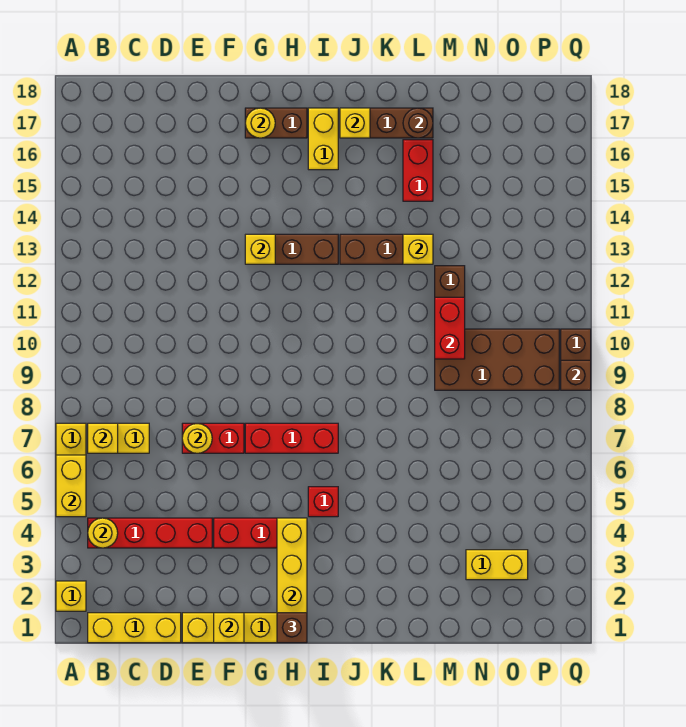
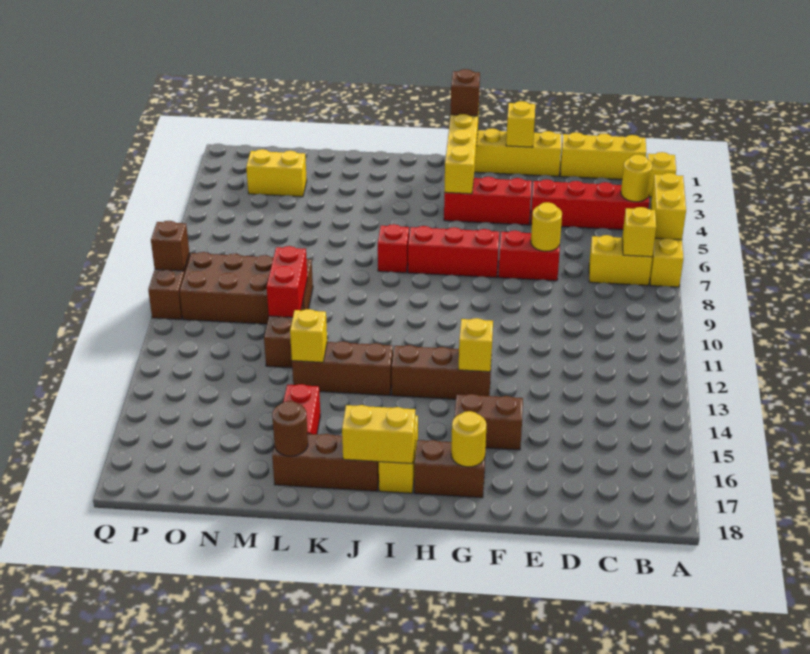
none -> brown brick F15:G15 level 1
red brick I5 level 1 -> red brick J7 level 1
yellow brick J17 level 2 -> yellow brick I17:J17 level 2

